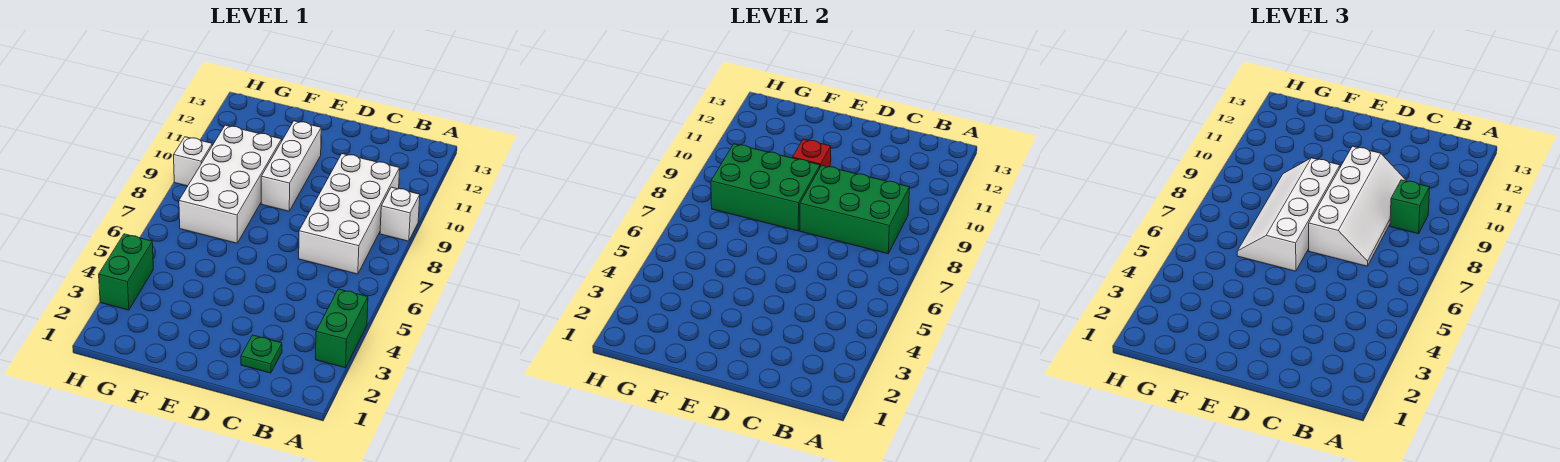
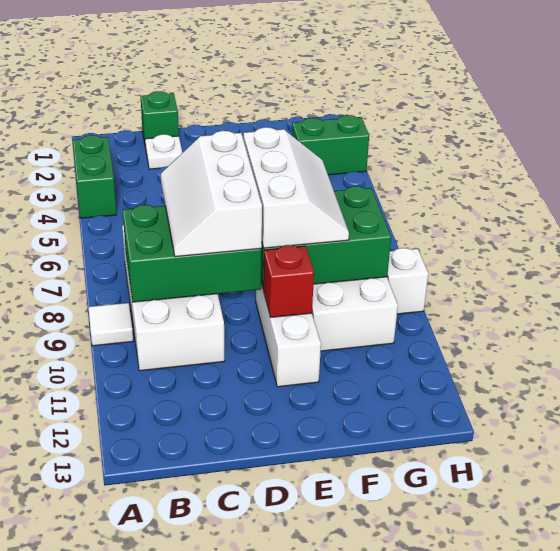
white brick A9 level 1 -> white tile A9 level 1
green brick B9 level 3 -> green brick C1 level 1
green plate C2 level 1 -> white plate C2 level 1
white slope C7:D10 level 3 top D -> white slope C7:D9 level 3 top D
white slope E6:F9 level 3 top E -> white slope E7:F9 level 3 top E
green brick H3:H4 level 1 -> green brick G3:H3 level 1

